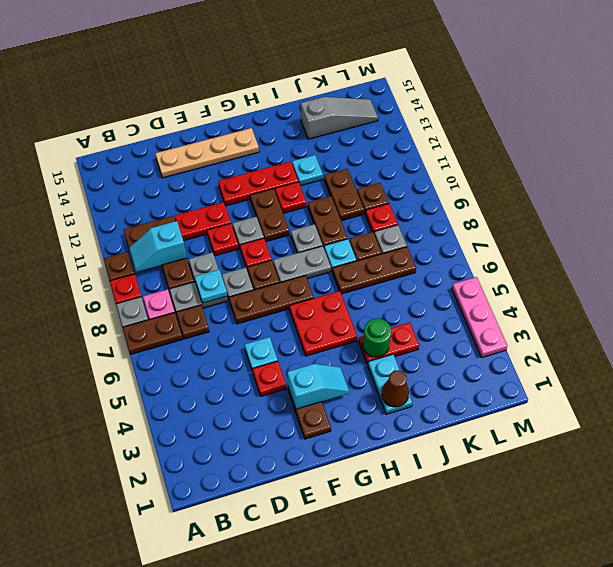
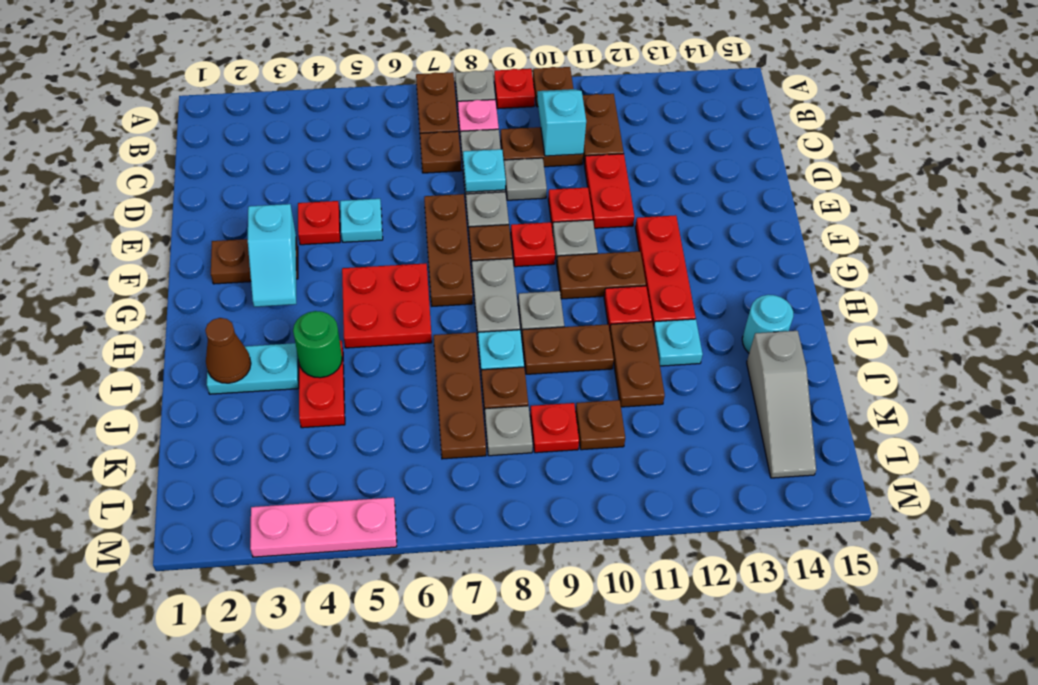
tan plate D14:G14 level 1 -> none
none -> cyan round brick I14 level 1
brown plate J10:J11 level 1 -> brown plate I11:J11 level 1

